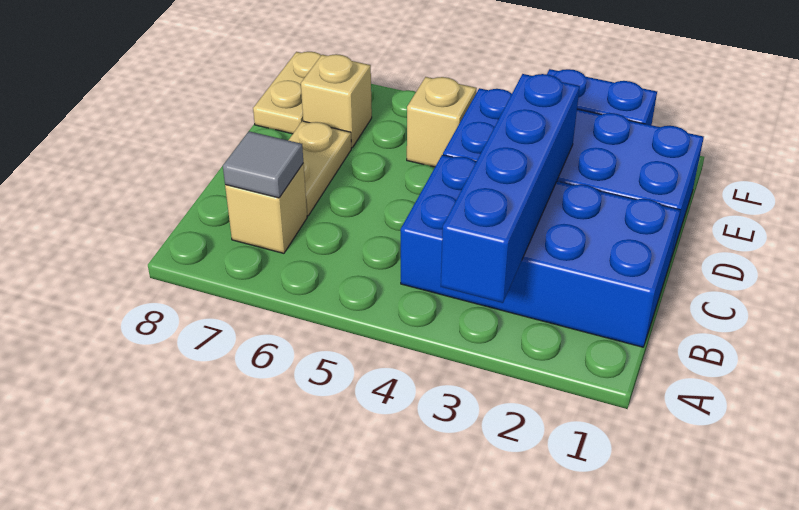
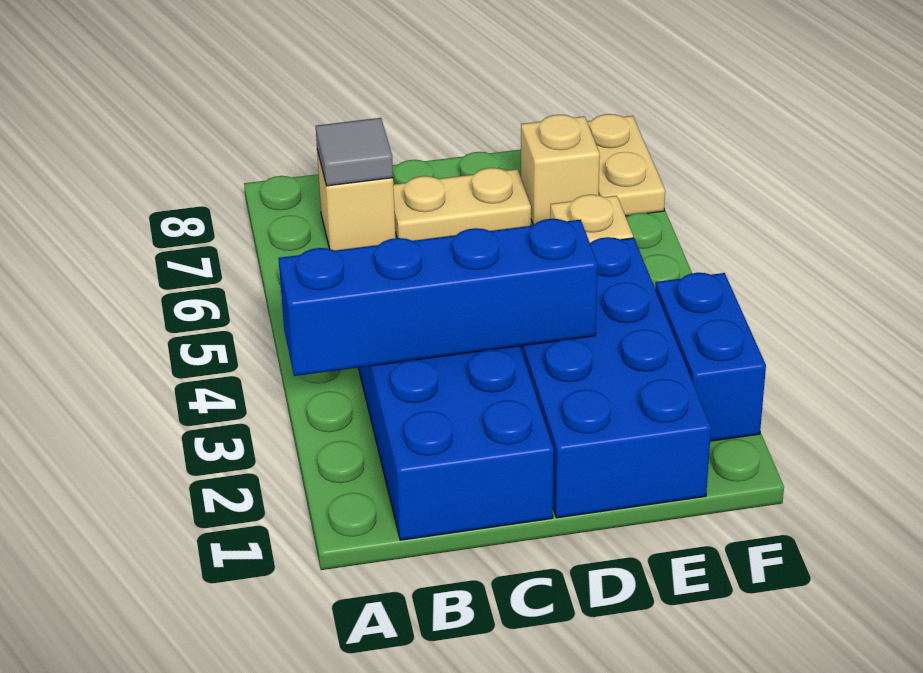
tan plate E8:F8 level 1 -> tan plate F7:F8 level 1

